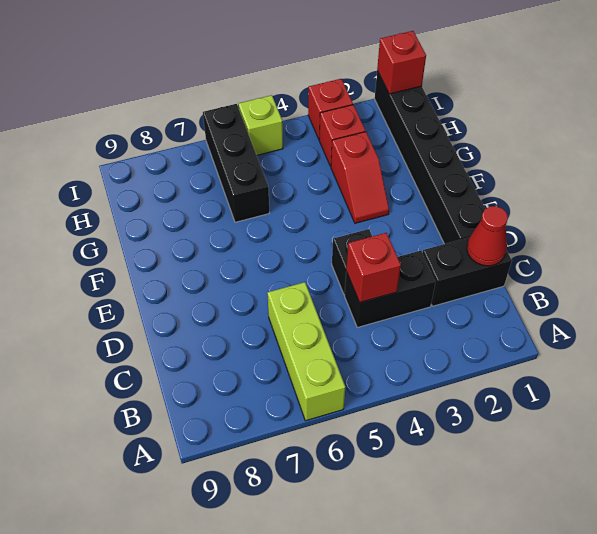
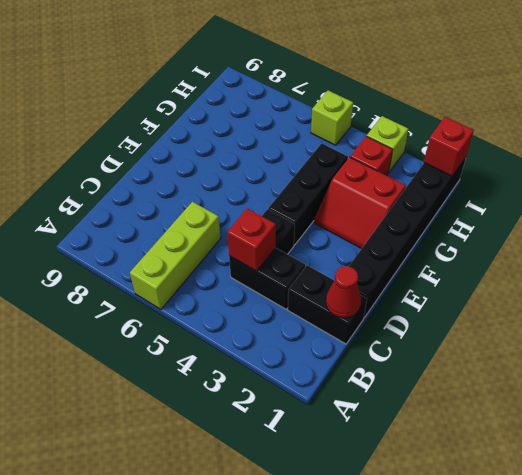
red slope F3:G3 level 1 top G -> red slope F2:G3 level 1 top G
black brick G6:I6 level 1 -> black brick E4:G4 level 1
red brick I3 level 1 -> lime brick I3 level 1

